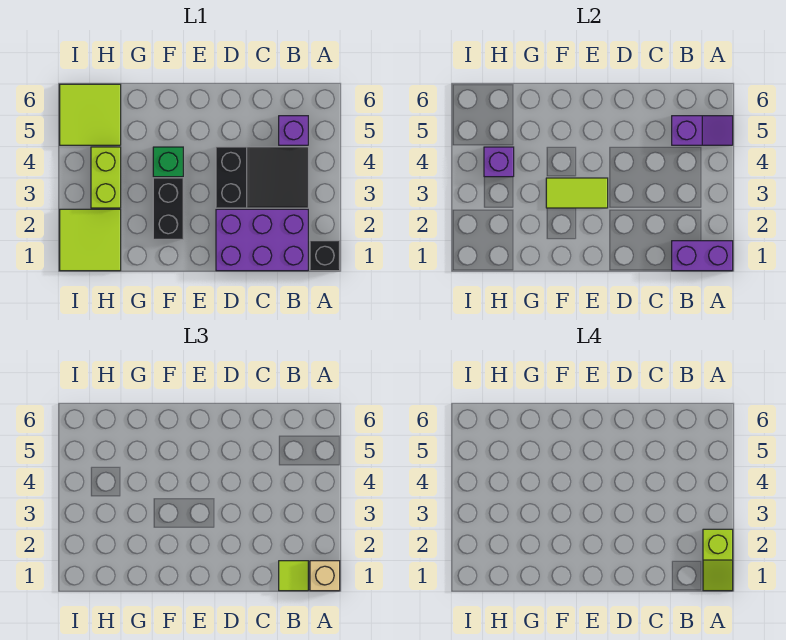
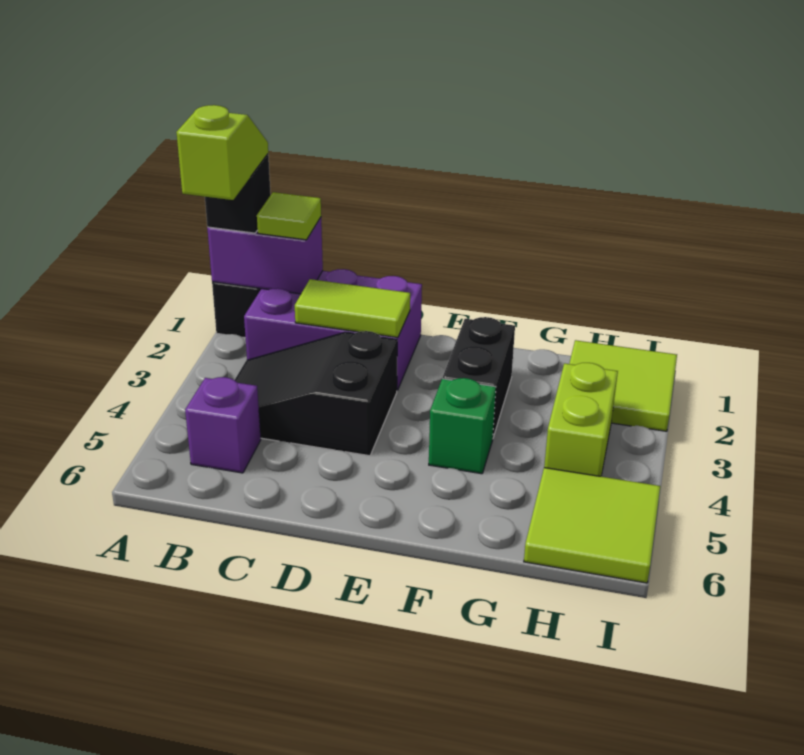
tan brick A1 level 3 -> black brick A1 level 3
purple slope A5:B5 level 2 top B -> none
lime tile E3:F3 level 2 -> lime tile C2:D2 level 2
purple brick H4 level 2 -> none

